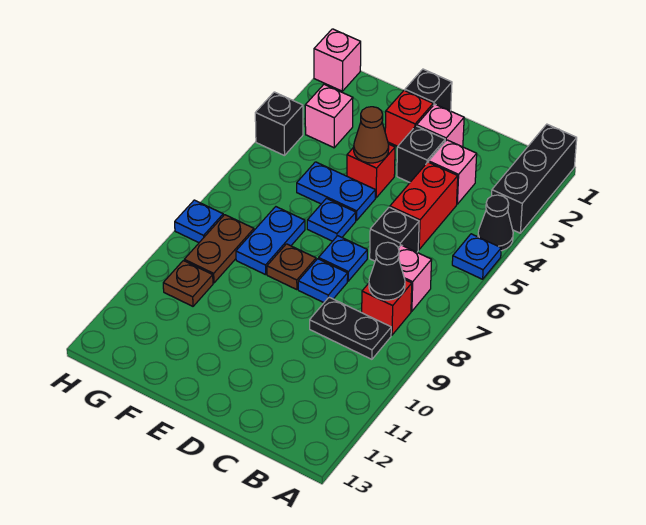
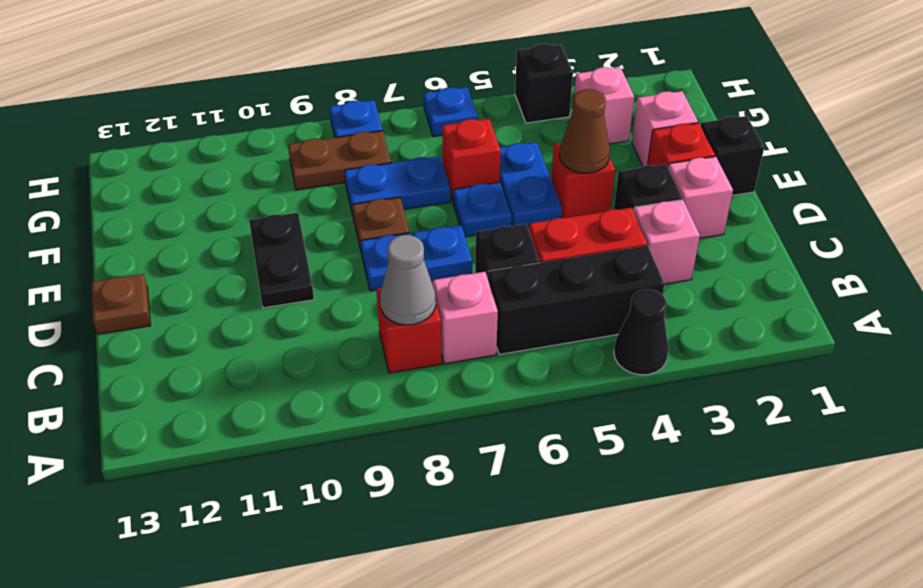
black brick A1:A3 level 1 -> black brick B4:B6 level 1
blue plate A5 level 1 -> blue plate H6 level 1
black cone B8 level 2 -> grey cone B8 level 2
black plate B9:C9 level 1 -> black plate D10:E10 level 1
none -> red brick F6 level 1
brown plate G10 level 1 -> brown plate D13 level 1
pink brick H1 level 1 -> pink brick F2 level 1

